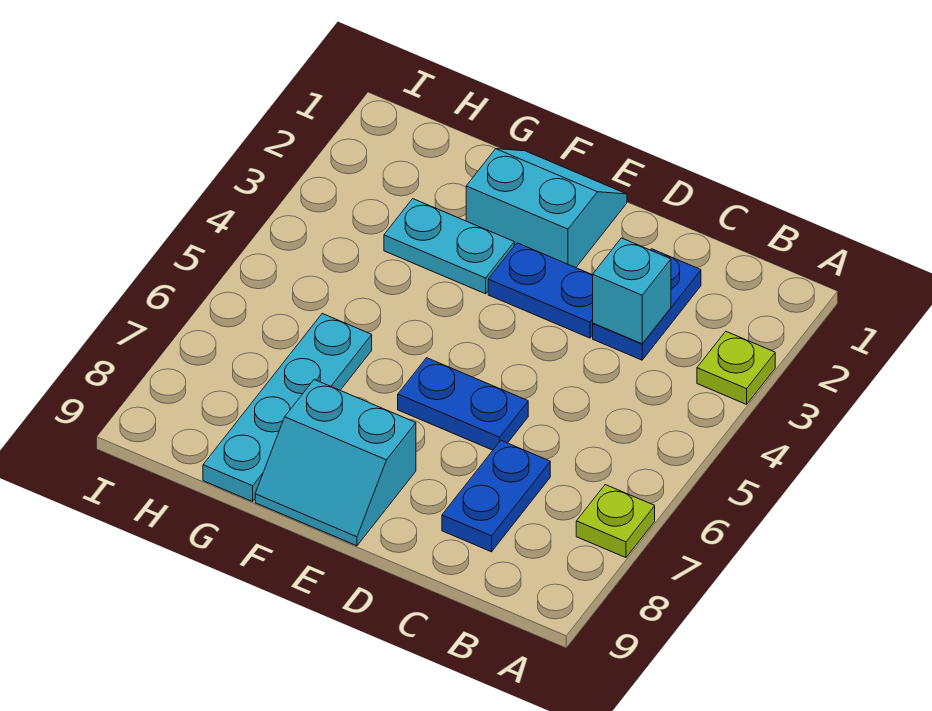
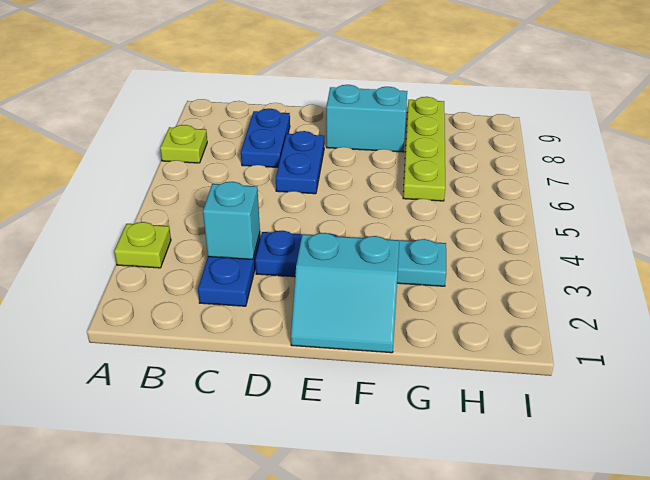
blue plate D6:E6 level 1 -> blue plate D6:D7 level 1
cyan plate G6:G9 level 1 -> lime plate G6:G9 level 1

